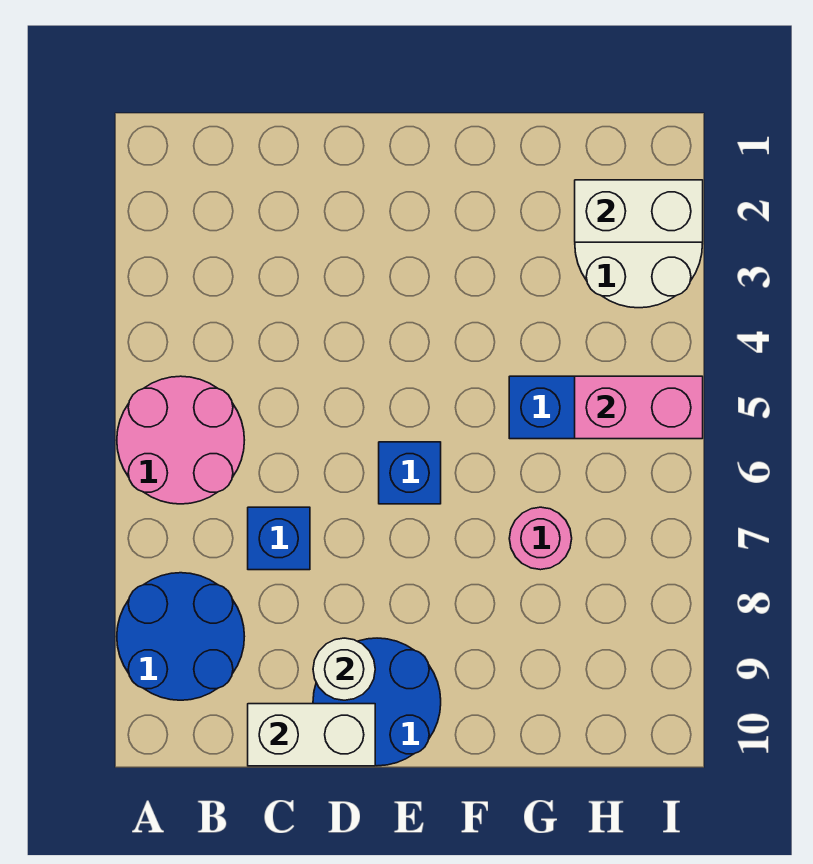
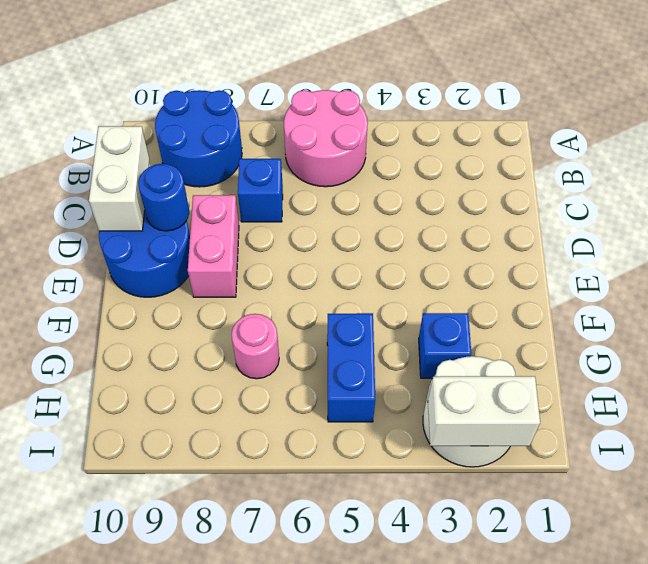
white round brick D9 level 2 -> blue round brick D9 level 2
blue brick E6 level 1 -> blue brick G3 level 1
white brick H2:I2 level 2 -> white brick I2:I3 level 2
pink brick H5:I5 level 2 -> pink brick D8:E8 level 1

